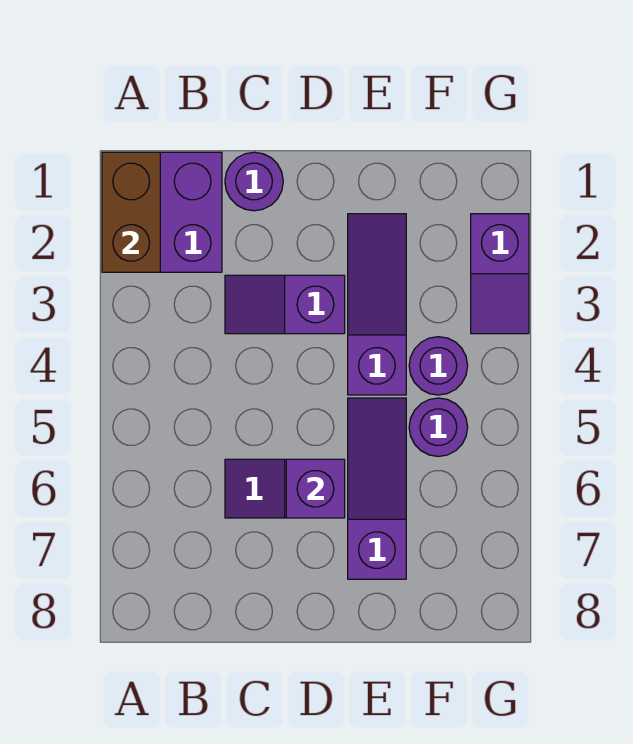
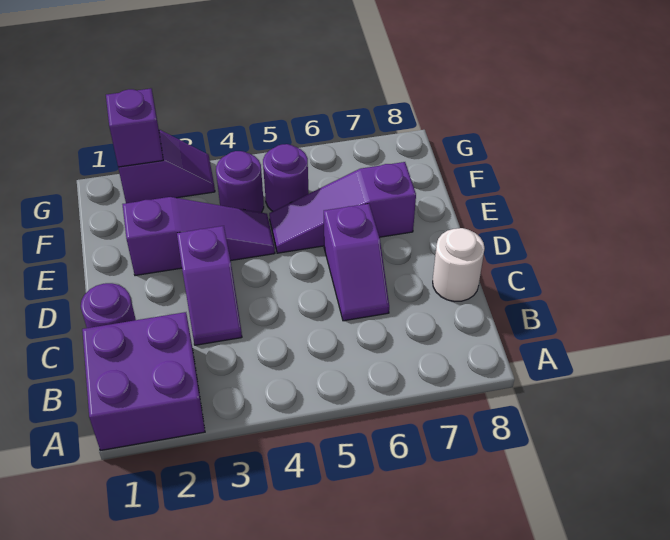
brown brick A1:A2 level 2 -> none
none -> white round brick C8 level 1
purple brick D6 level 2 -> purple brick G2 level 2
purple slope E2:E4 level 1 top 4 -> purple slope E2:E4 level 1 top 2

